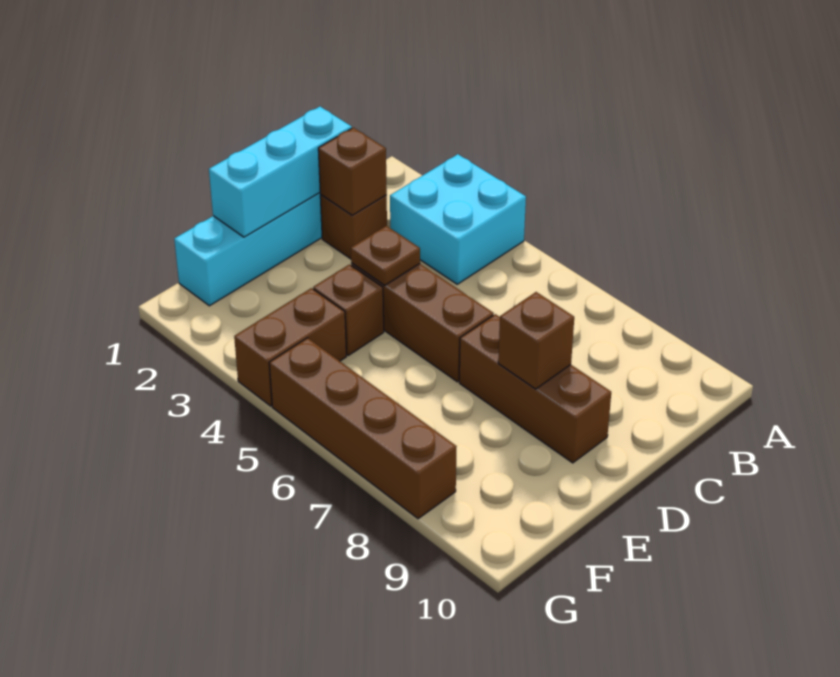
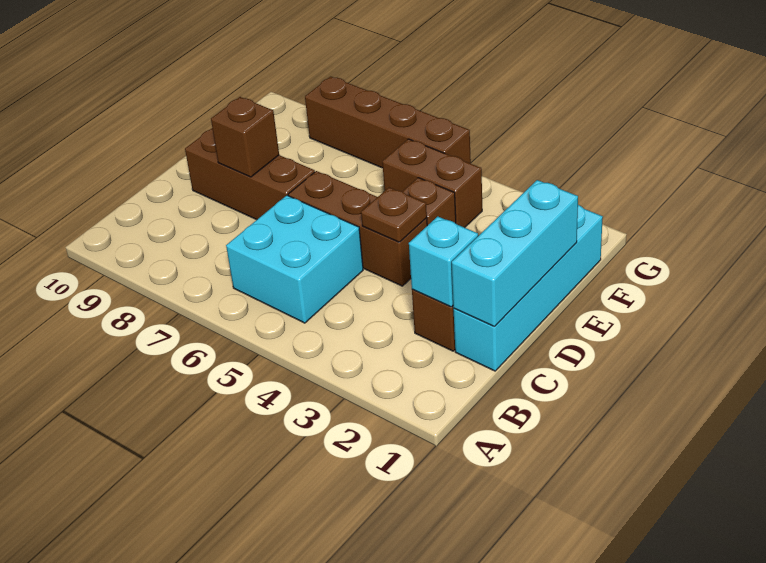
cyan brick A3:B4 level 1 -> cyan brick B5:C6 level 1
brown brick C2 level 2 -> cyan brick C2 level 2
brown brick F4:G4 level 1 -> brown brick F4:F5 level 1

